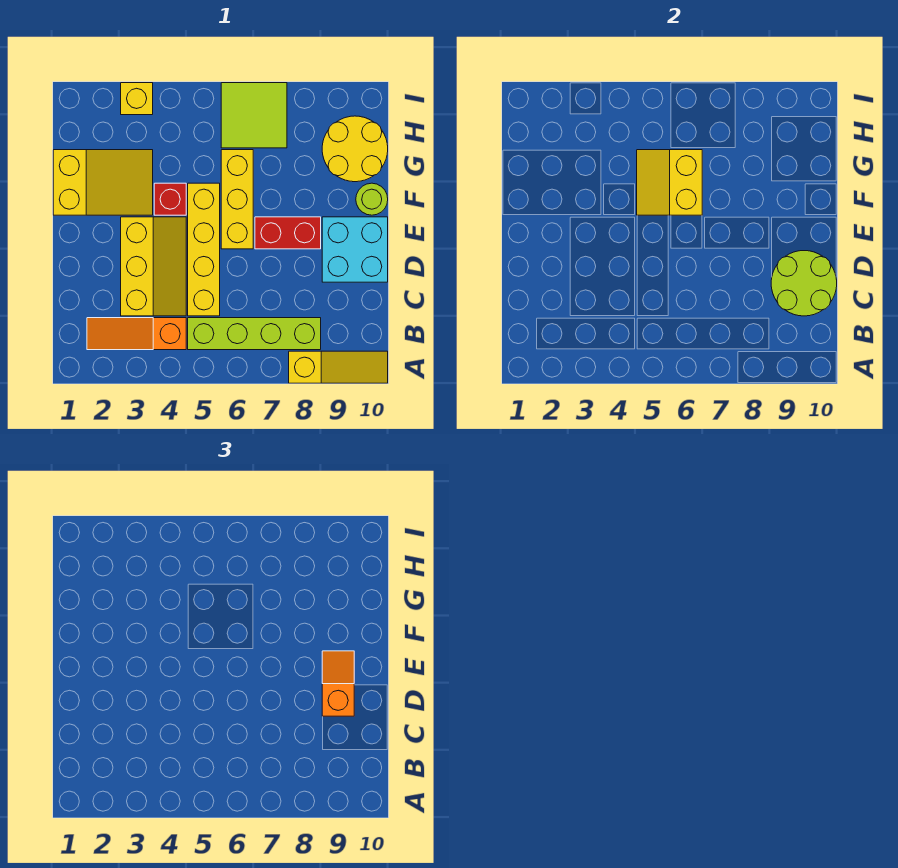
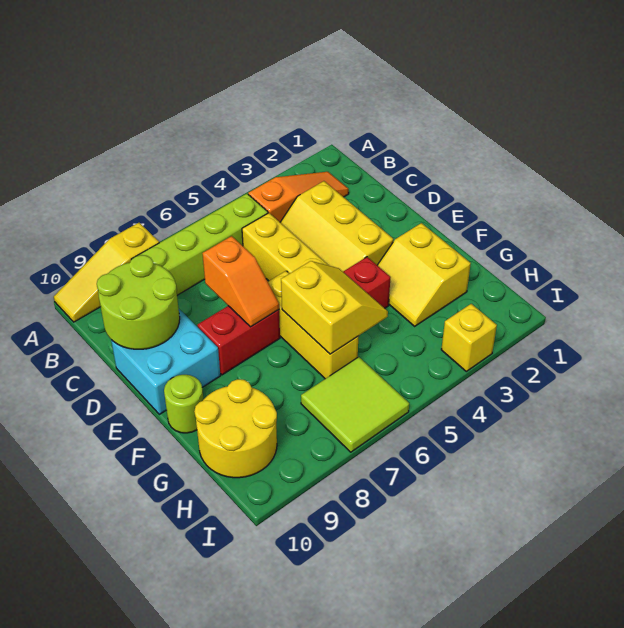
orange slope D9:E9 level 3 top D -> orange slope D7:E7 level 2 top D
yellow slope F1:G3 level 1 top 1 -> yellow slope F2:G3 level 1 top 2

